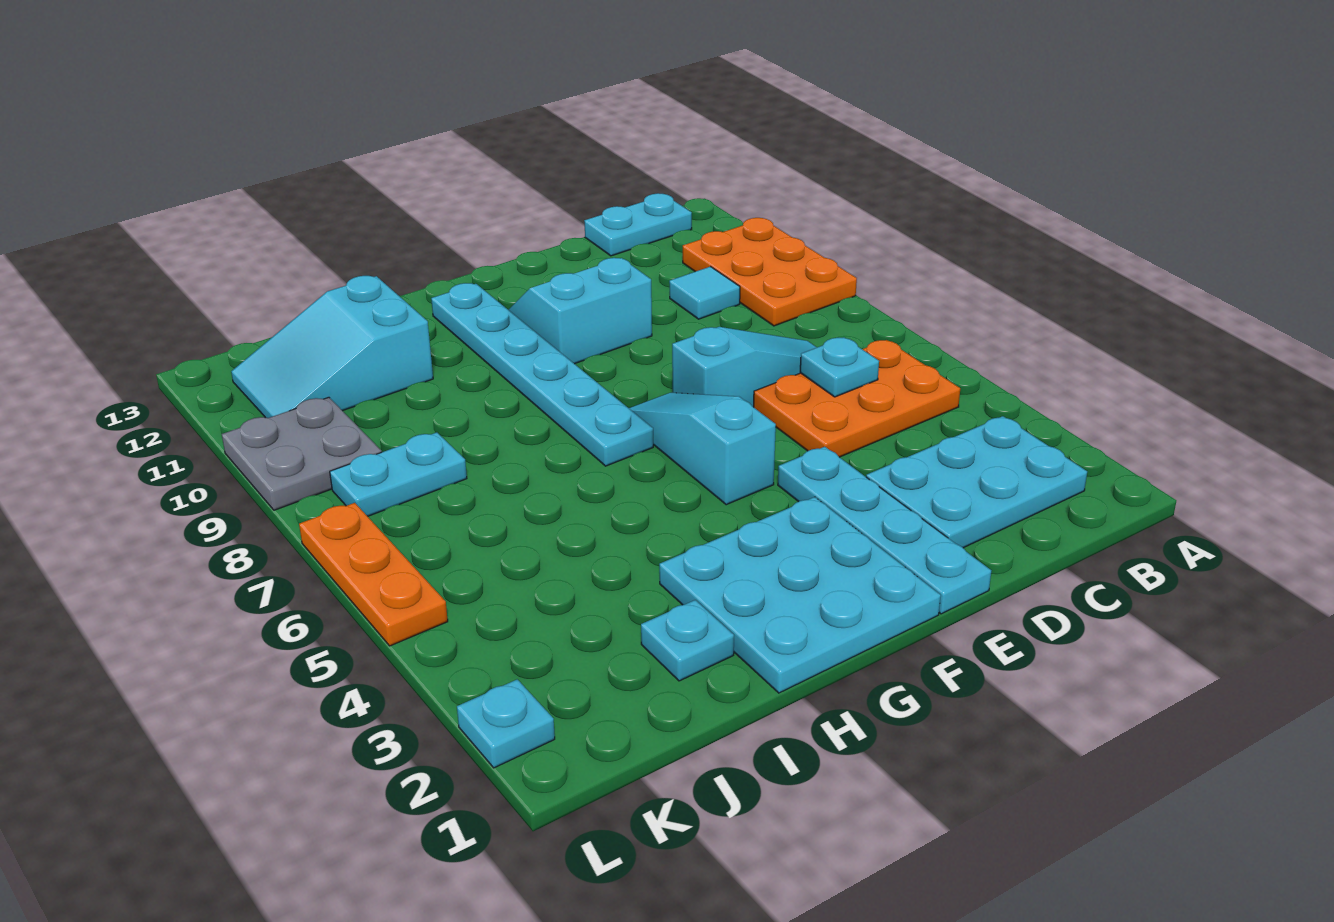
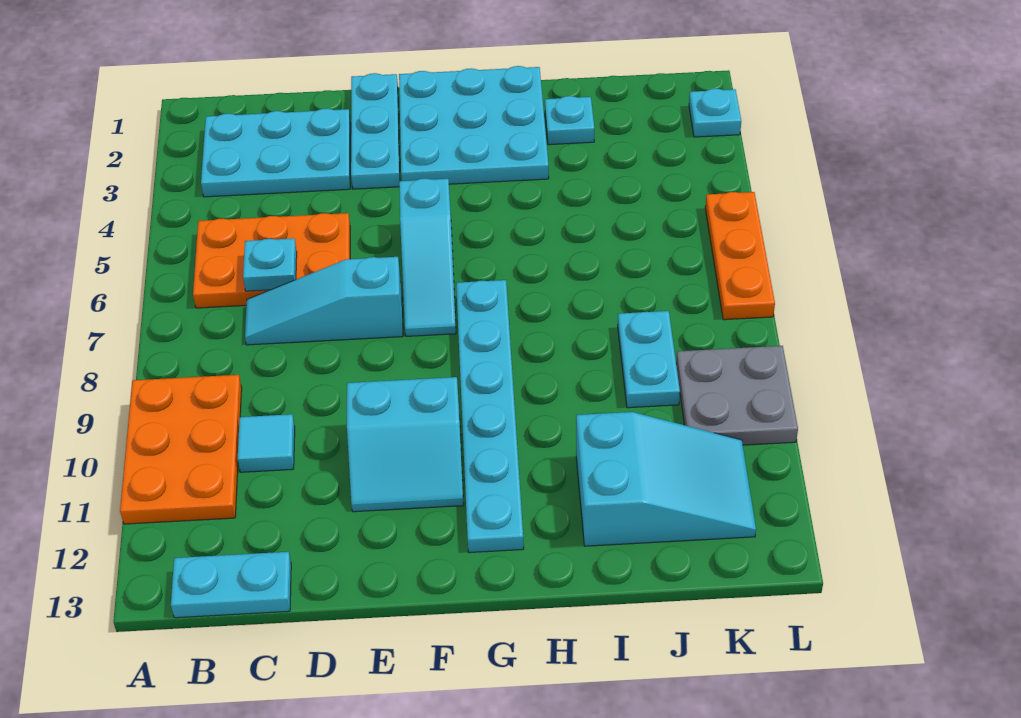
cyan plate E1:E4 level 1 -> cyan plate E1:E3 level 1
cyan plate J8:K8 level 1 -> cyan plate J8:J9 level 1

